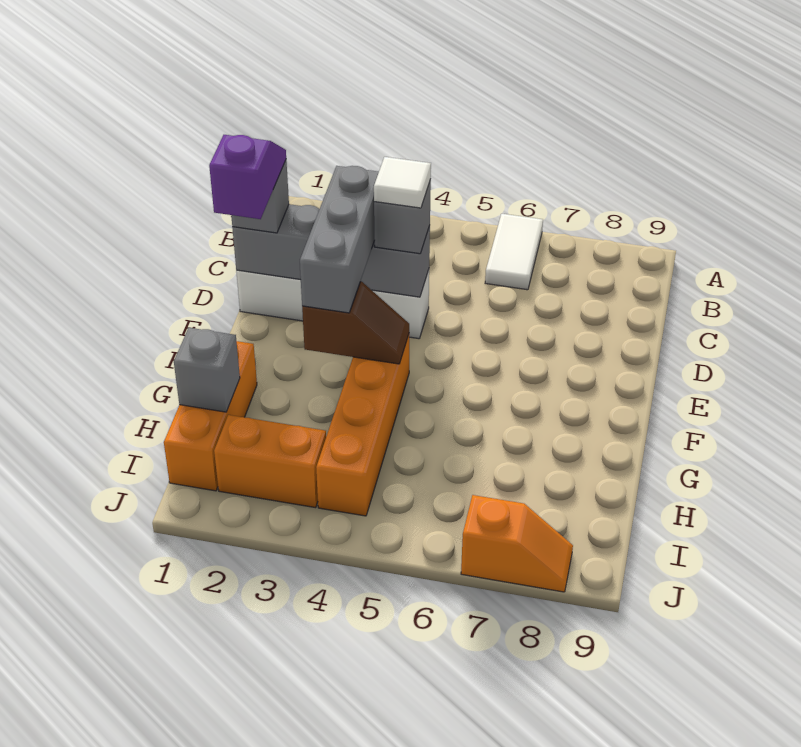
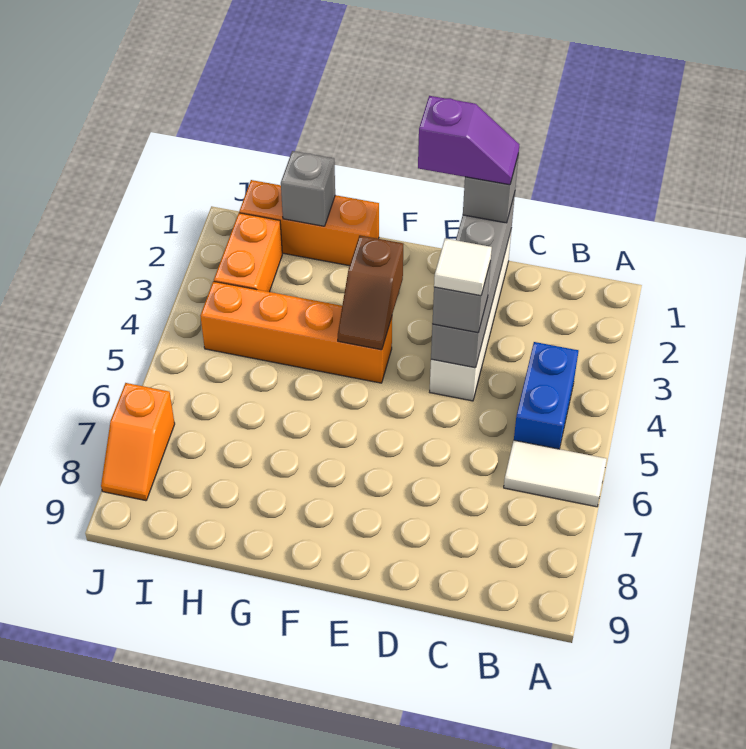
none -> blue brick B4:B5 level 1
grey brick D3:F3 level 3 -> none

